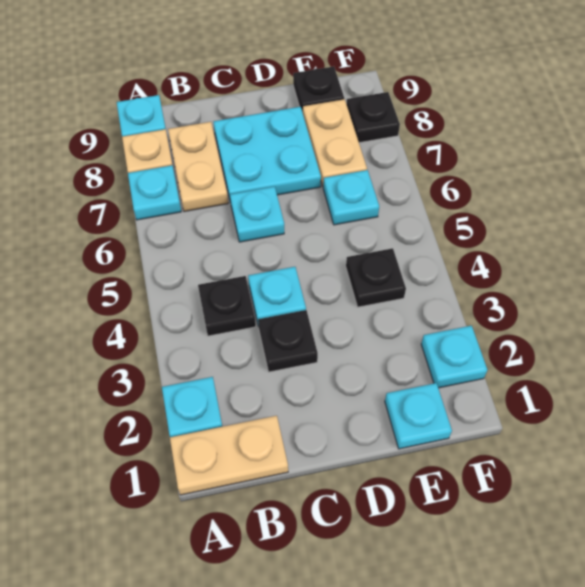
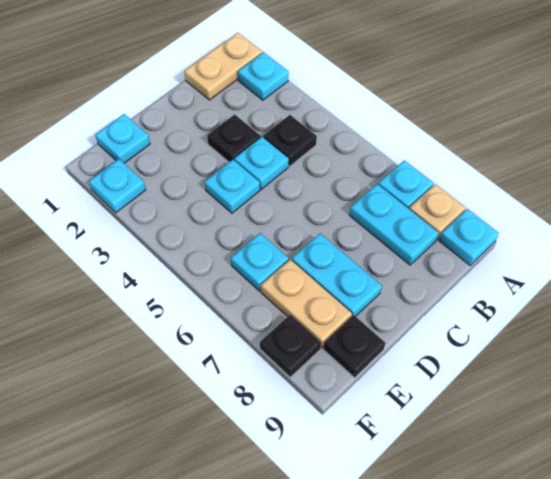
tan plate B7:B8 level 1 -> cyan plate B7:B8 level 1
cyan plate C6 level 1 -> cyan plate D4 level 1
cyan plate C7:D8 level 1 -> cyan plate D7:D8 level 1
black plate E4 level 1 -> none

